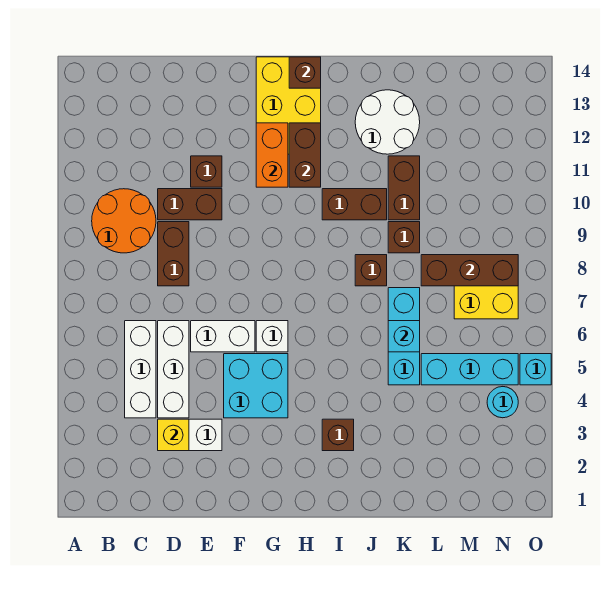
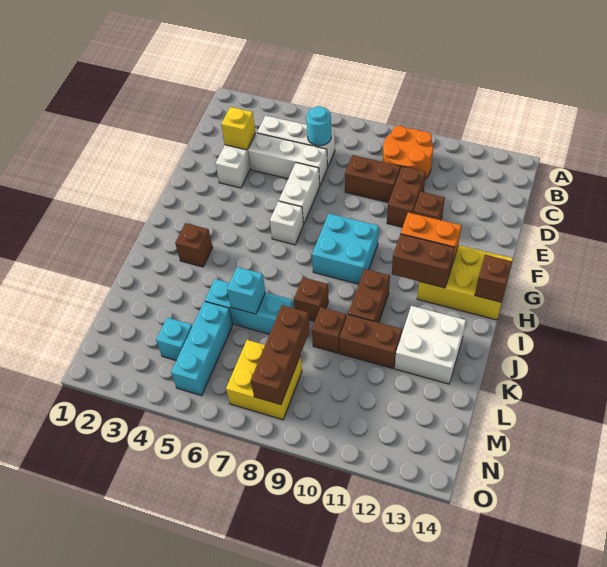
cyan brick F4:G5 level 1 -> cyan brick G8:H9 level 1
white round brick J12:K13 level 1 -> white brick J12:K13 level 1
cyan round brick N4 level 1 -> cyan round brick C6 level 2
cyan brick O5 level 1 -> cyan brick M4 level 1

